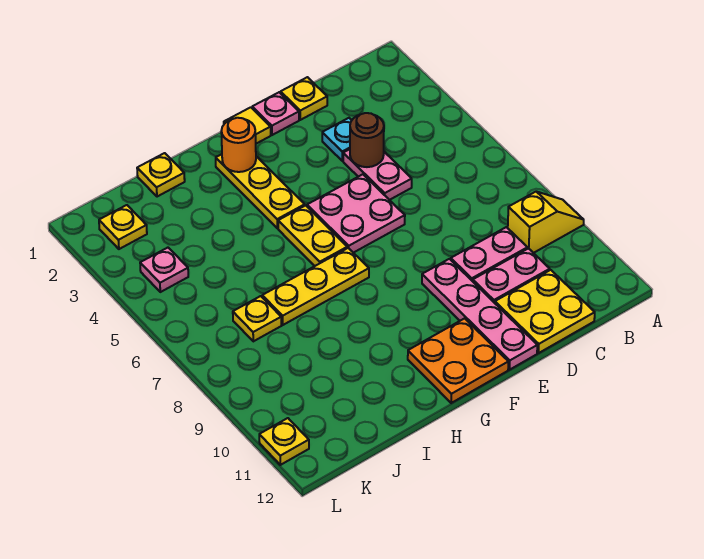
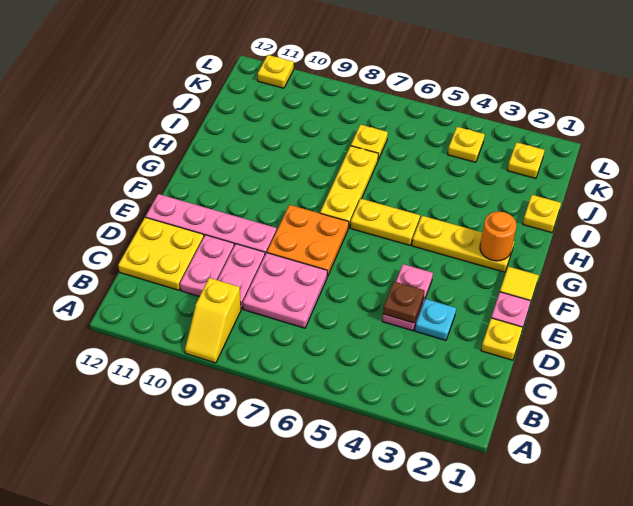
pink plate D4:D5 level 1 -> pink plate D4:E4 level 1
brown round brick D4 level 2 -> brown plate D4 level 2
pink plate E5:F6 level 1 -> pink plate C7:D8 level 1
orange plate F11:G12 level 1 -> orange plate E7:F8 level 1
pink plate K4 level 1 -> yellow plate K4 level 1

